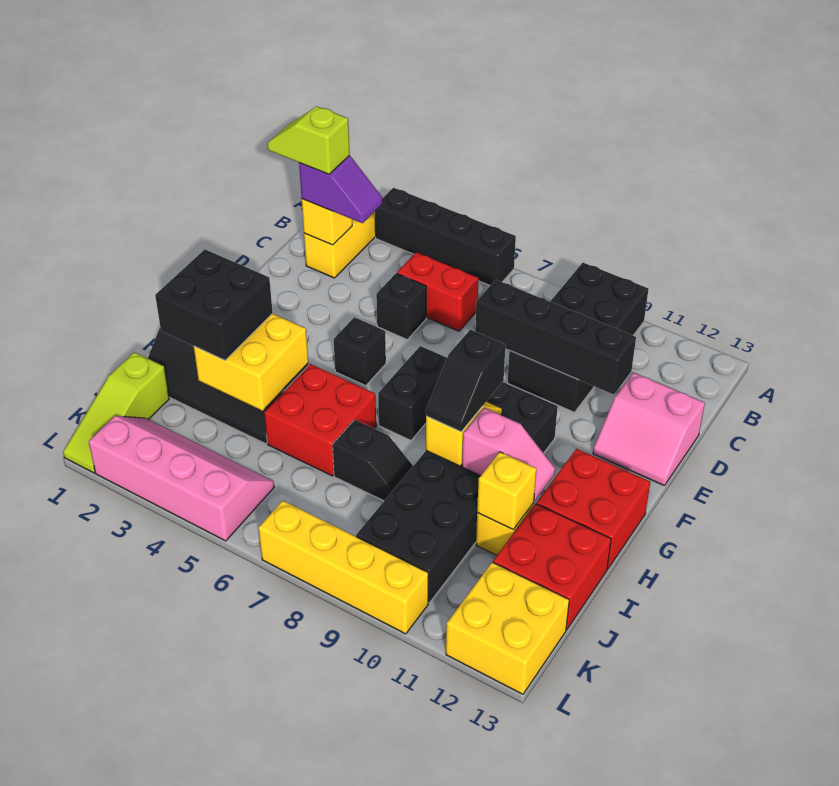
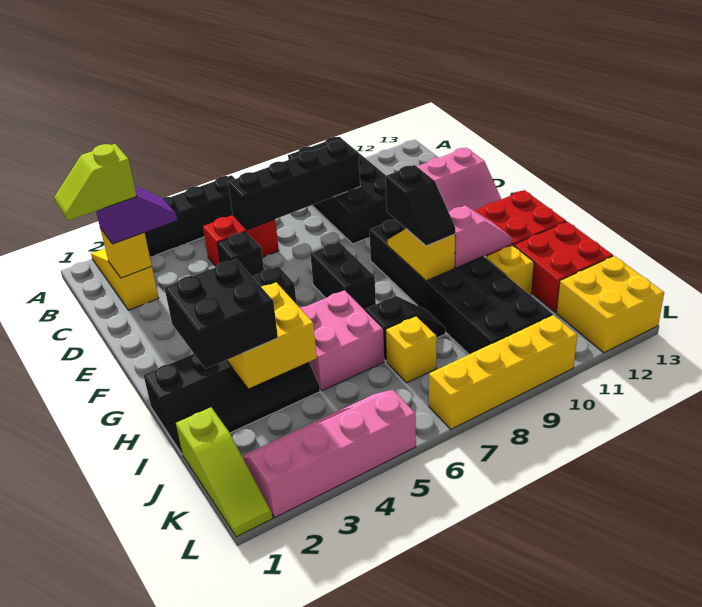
black brick D8:D11 level 2 -> black brick C6:C9 level 2
red brick H5:I6 level 1 -> pink brick H5:I6 level 1
yellow brick I11 level 2 -> yellow brick J7 level 1

